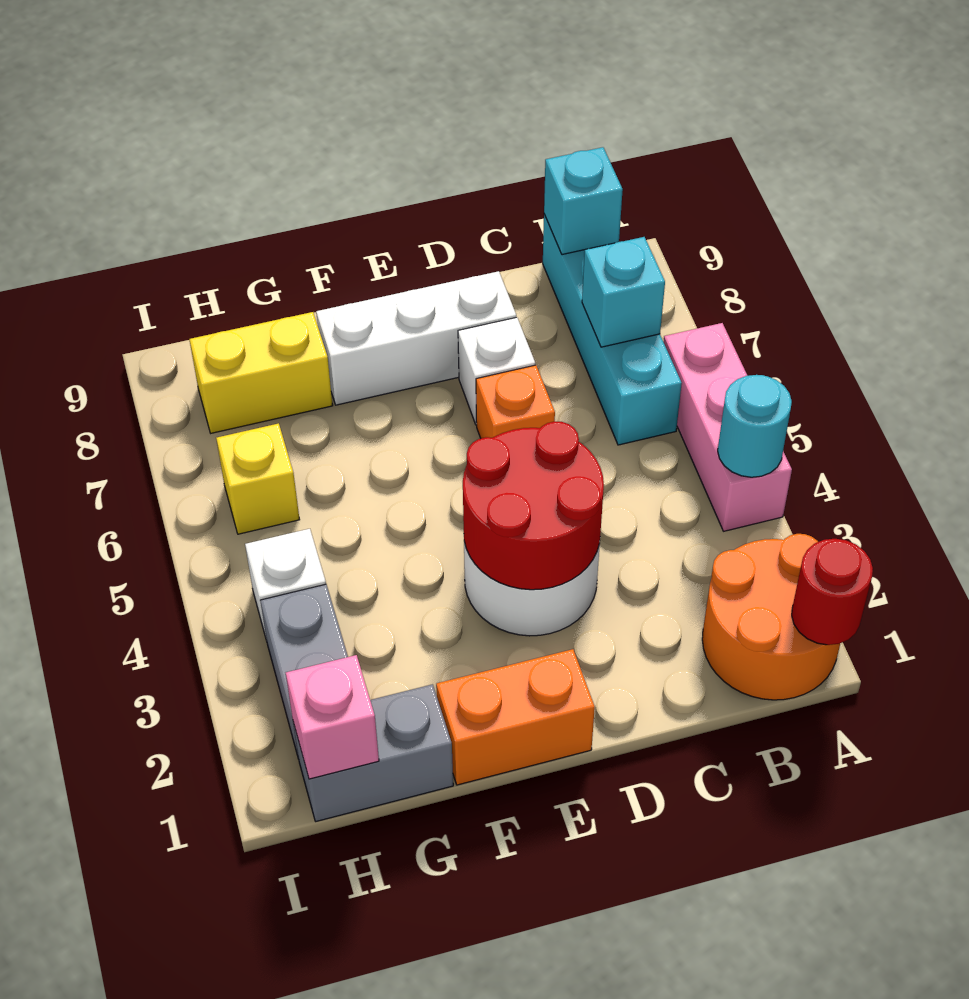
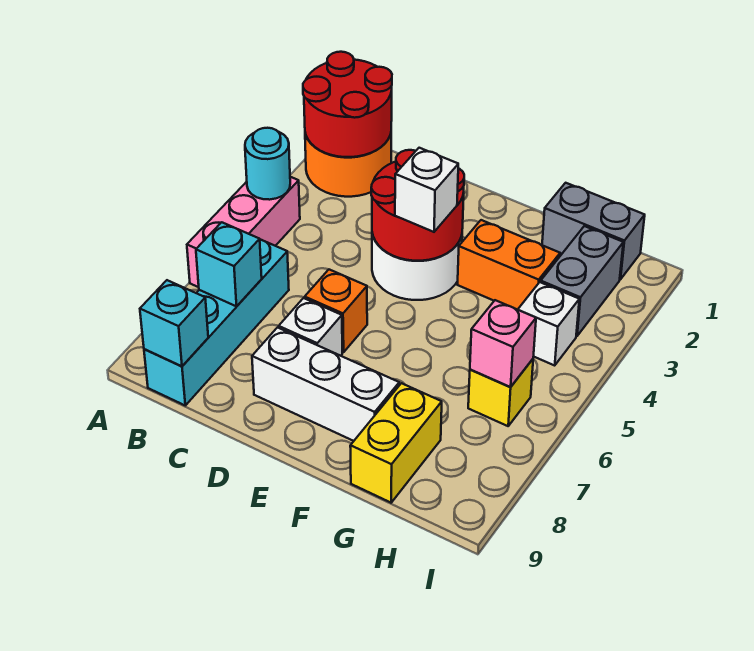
red round brick A1 level 2 -> red round brick A1:B2 level 2
orange brick E1:F1 level 1 -> orange brick F3:G3 level 1
none -> white brick E4 level 3
yellow brick G8:H8 level 1 -> yellow brick G8:G9 level 1
pink brick H1 level 2 -> pink brick H6 level 2

